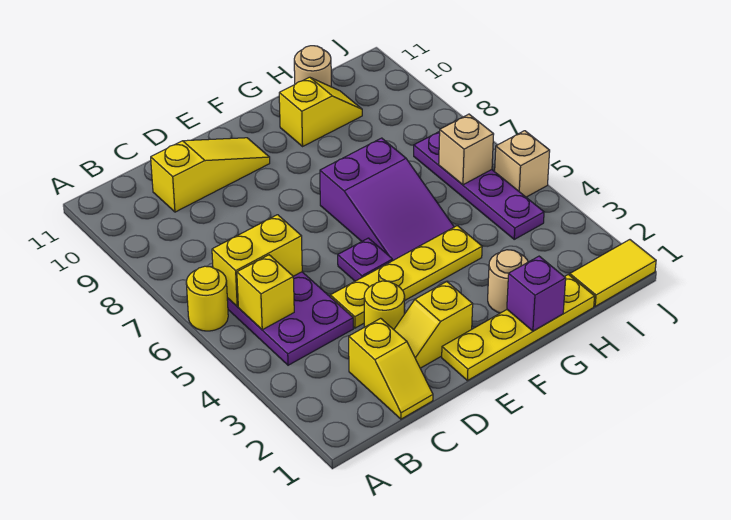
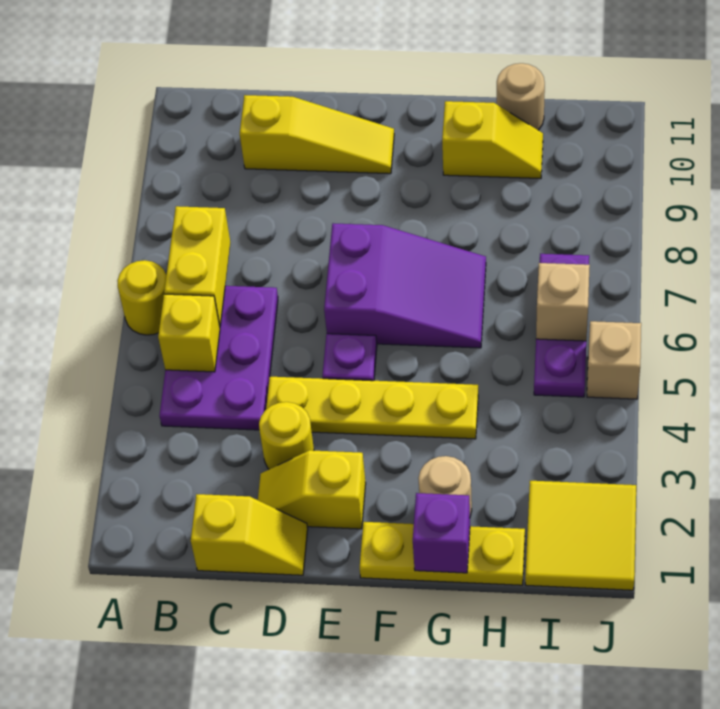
yellow brick B6:C6 level 2 -> yellow brick B6:B7 level 2
yellow slope C1:C2 level 1 top 2 -> yellow slope C1:D1 level 1 top C
yellow plate E1:H1 level 1 -> yellow plate F1:H1 level 1
purple slope F5:G7 level 1 top 7 -> purple slope E6:G7 level 1 top E
yellow tile I1:J1 level 1 -> yellow tile I1:J2 level 1
purple plate I4:I7 level 1 -> purple plate I5:I7 level 1

